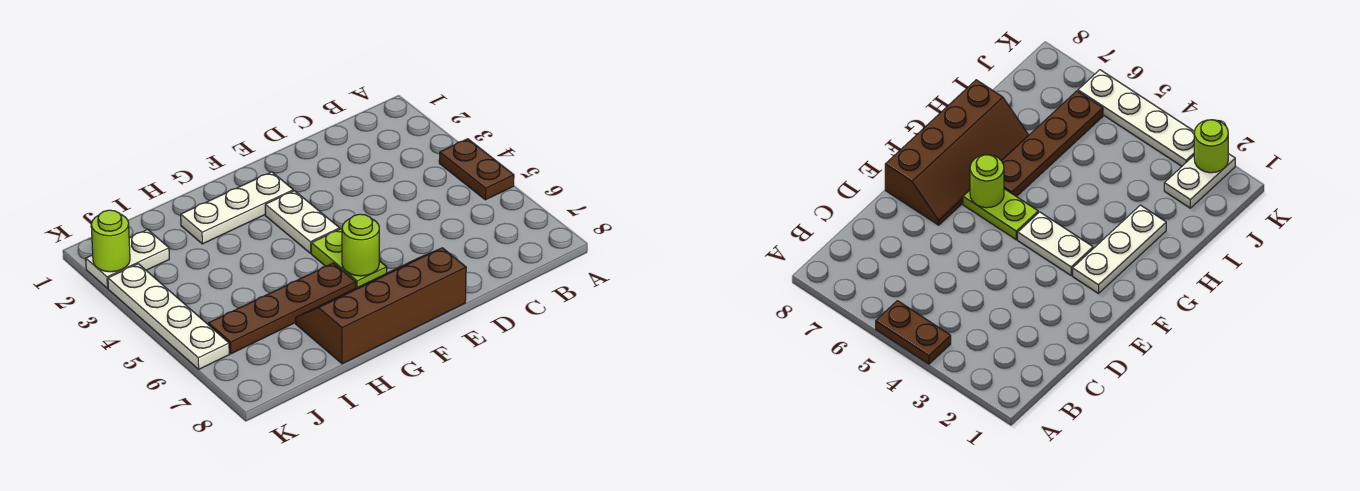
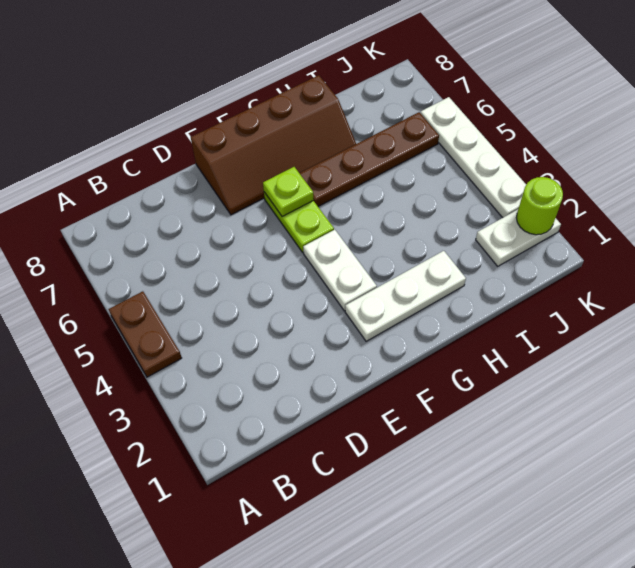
lime round brick F6 level 2 -> lime plate F6 level 2

